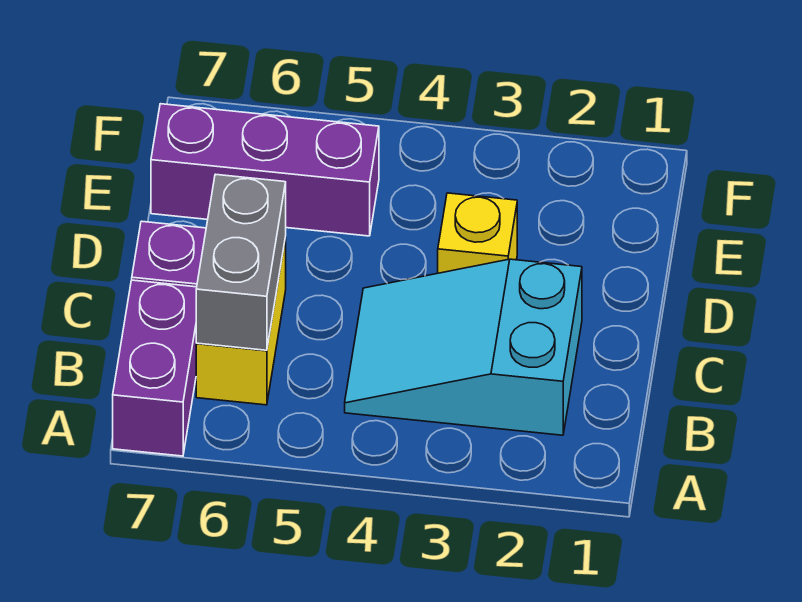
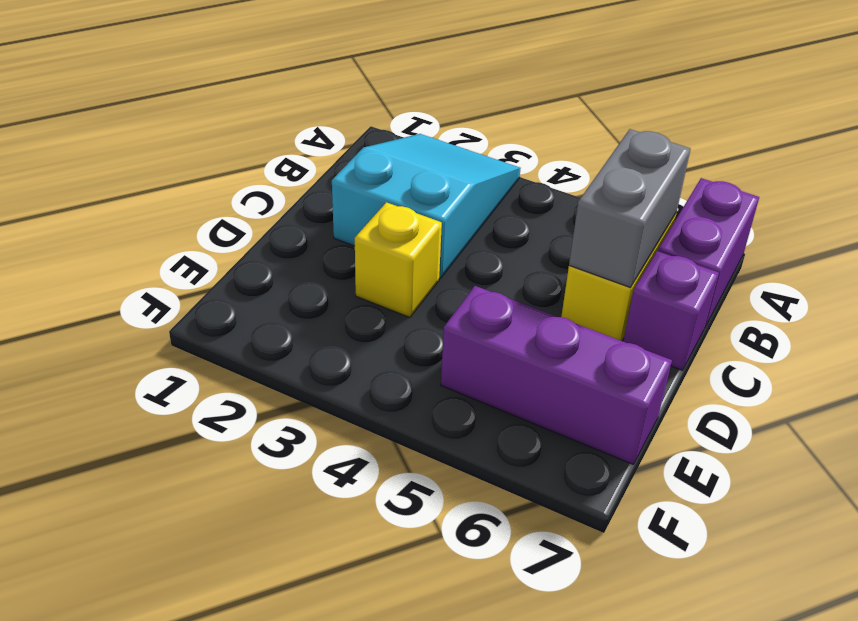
cyan slope B2:C4 level 1 top 2 -> cyan slope A2:C3 level 1 top C

